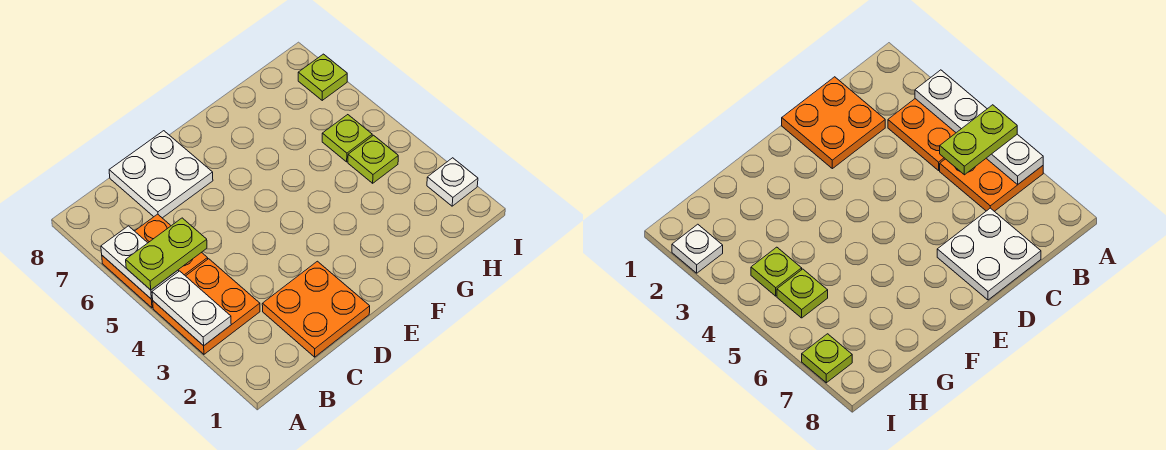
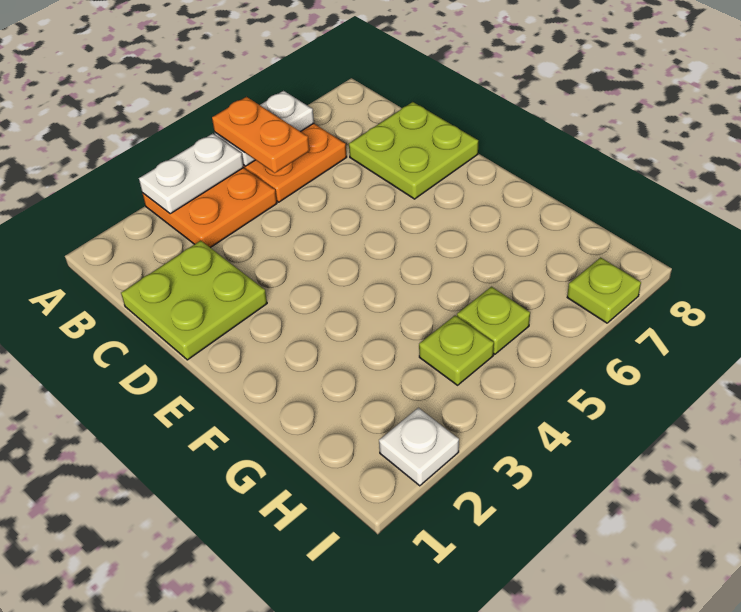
lime plate A5:B5 level 3 -> orange plate A5:B5 level 3
orange plate C1:D2 level 1 -> lime plate C1:D2 level 1
white plate C7:D8 level 1 -> lime plate C7:D8 level 1

